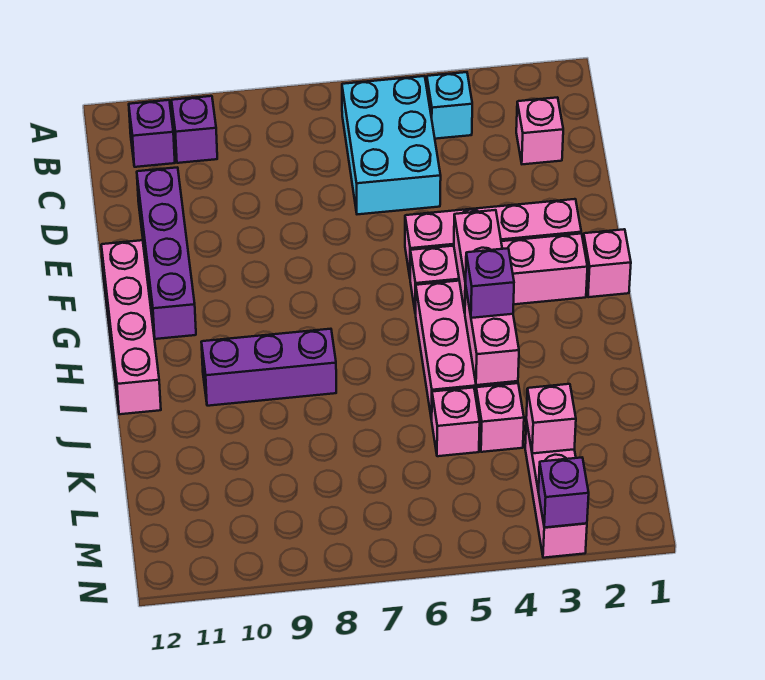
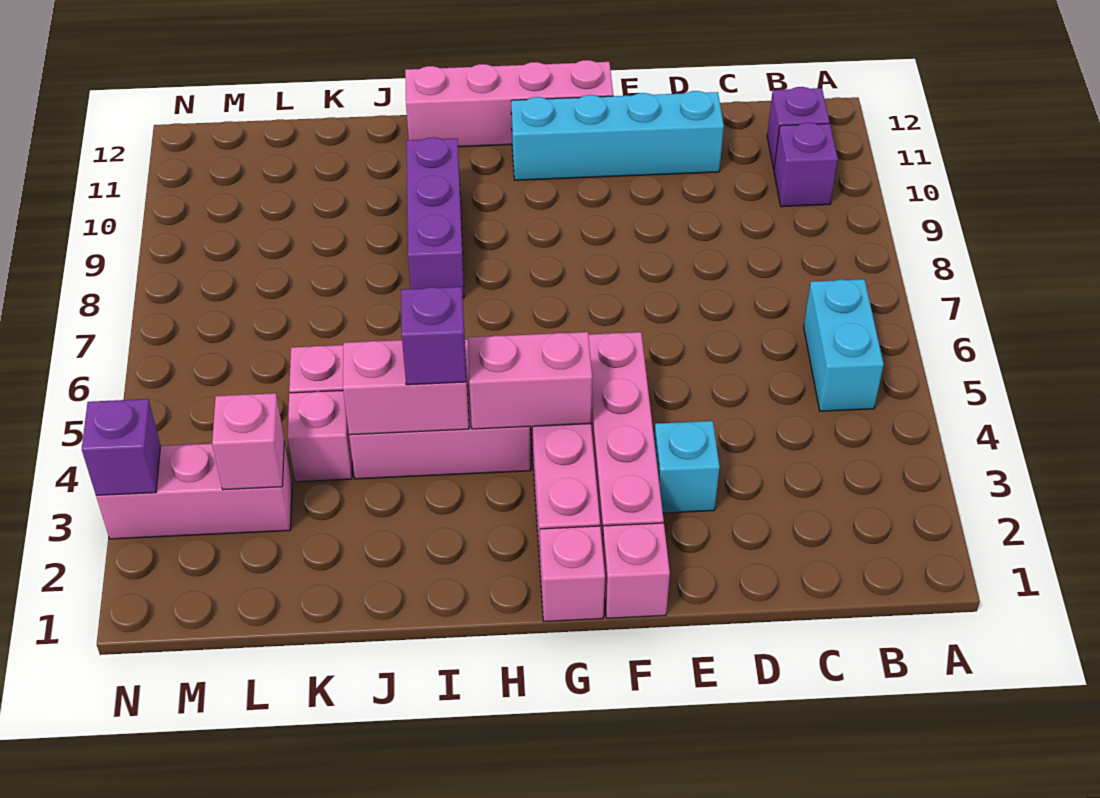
cyan brick B4 level 1 -> cyan brick E3 level 1
cyan brick B5:D6 level 1 -> cyan brick B5:B6 level 1
pink brick C2 level 1 -> pink brick F1 level 1
purple brick D11:G11 level 1 -> cyan brick D11:G11 level 1

